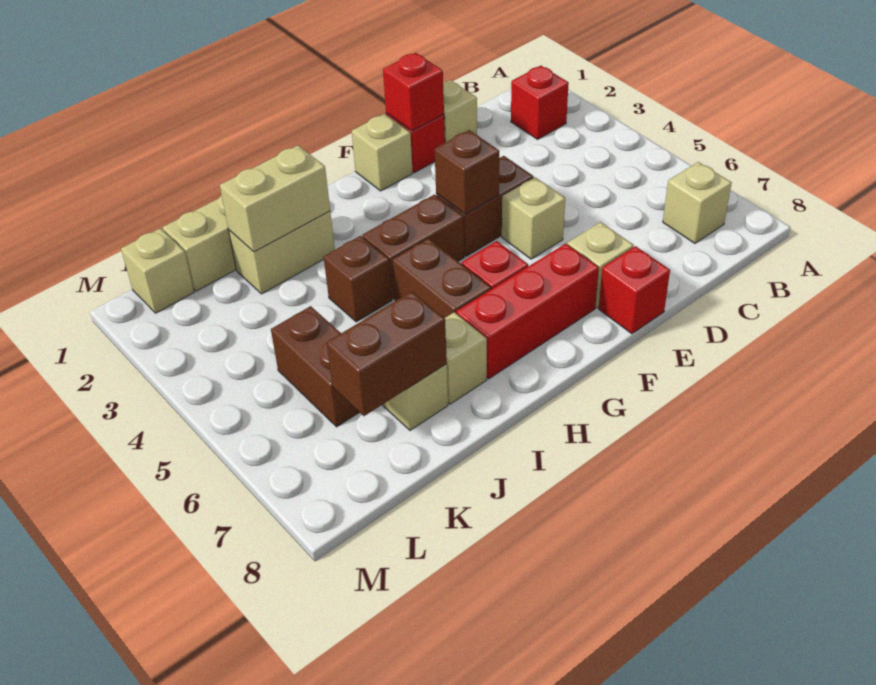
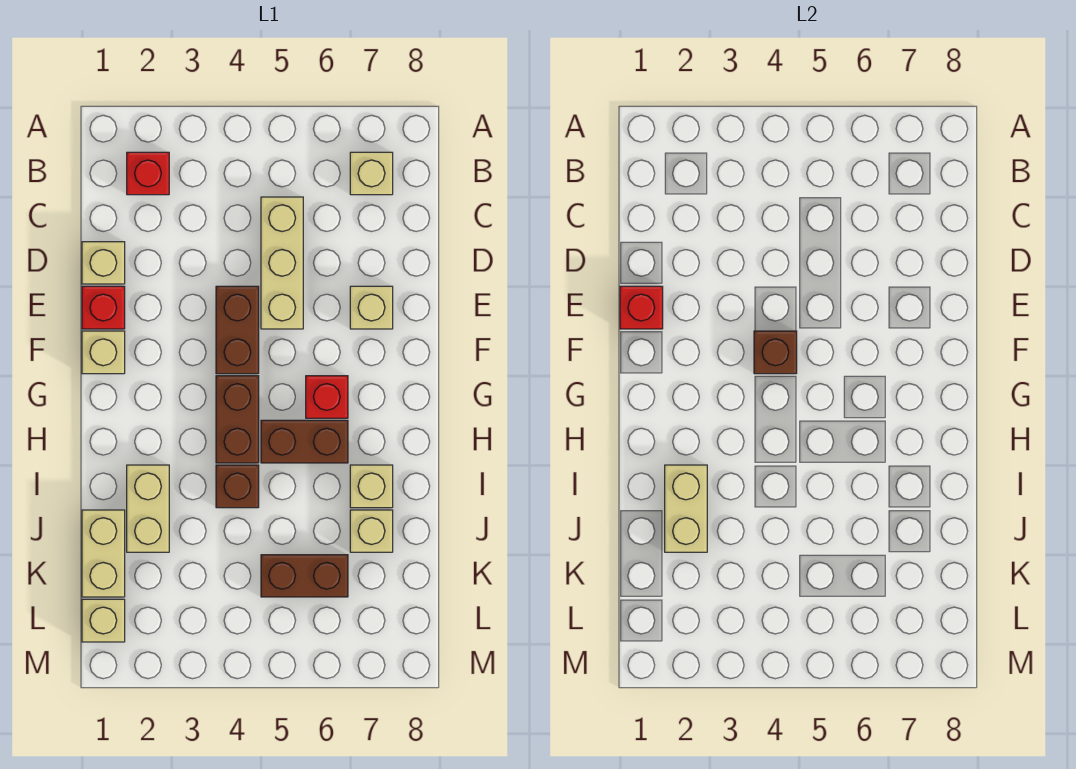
tan brick E5 level 1 -> tan brick C5:E5 level 1
red brick E8 level 1 -> none
red brick F7:H7 level 1 -> none
brown brick J7:K7 level 2 -> none

